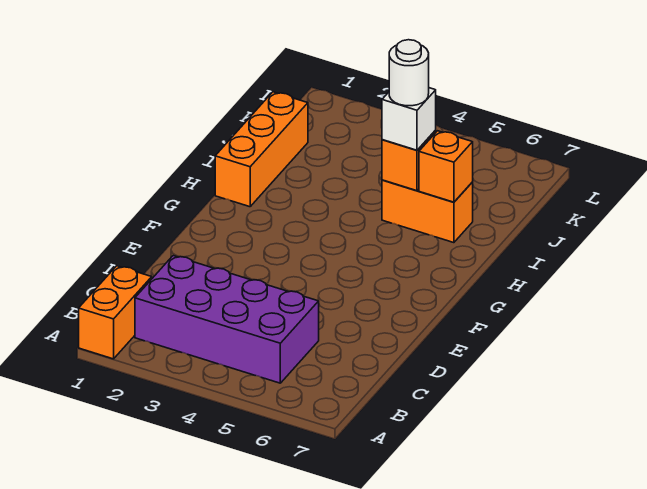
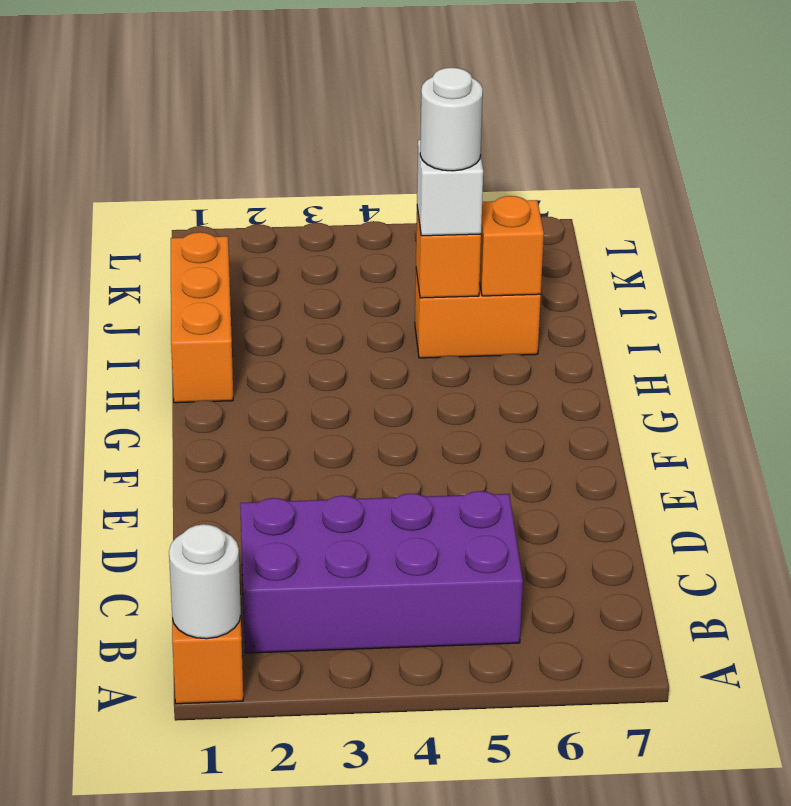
none -> white round brick A1 level 2

